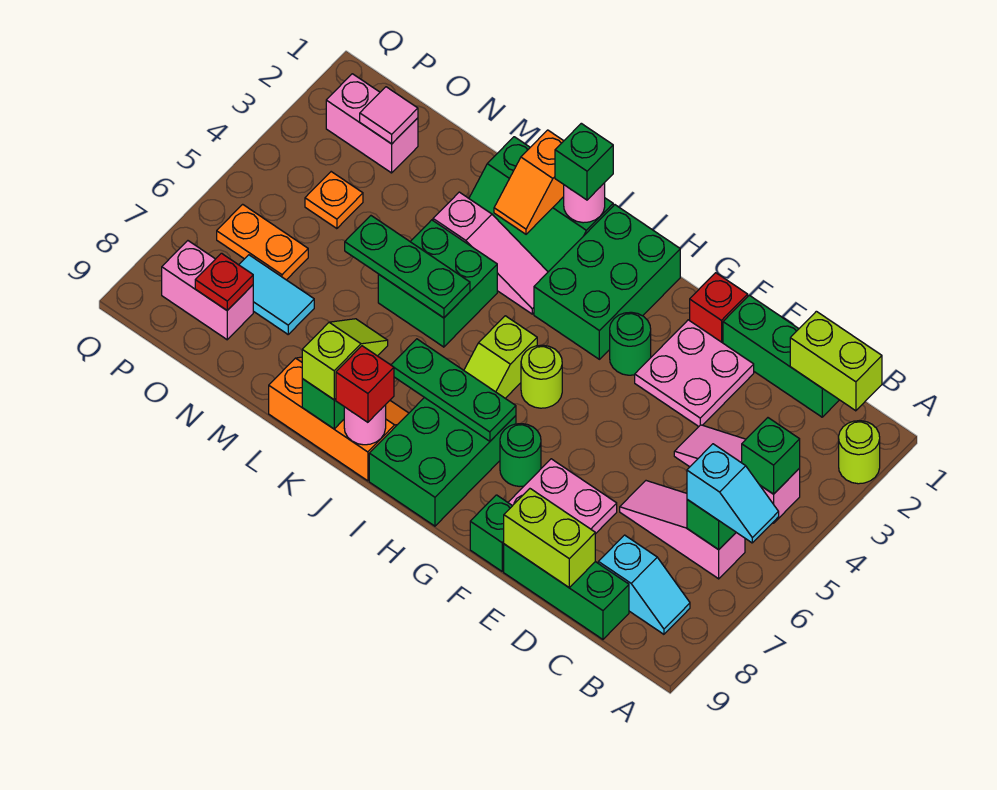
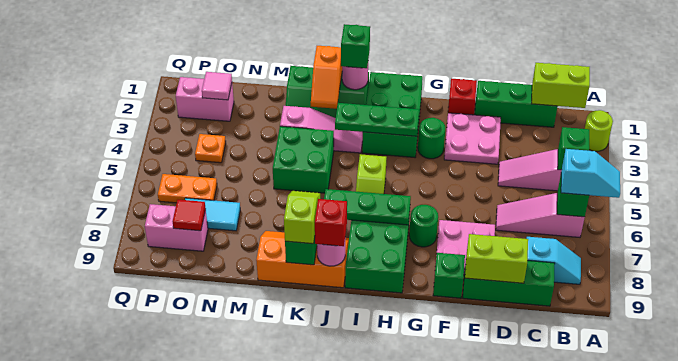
lime round brick H5 level 1 -> none
green plate K5:M5 level 2 -> green plate H3:J3 level 2
red plate O8 level 2 -> red tile O8 level 2

